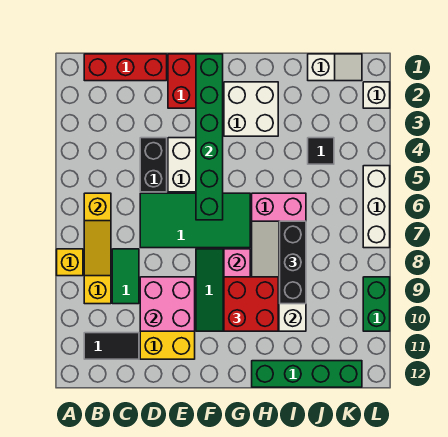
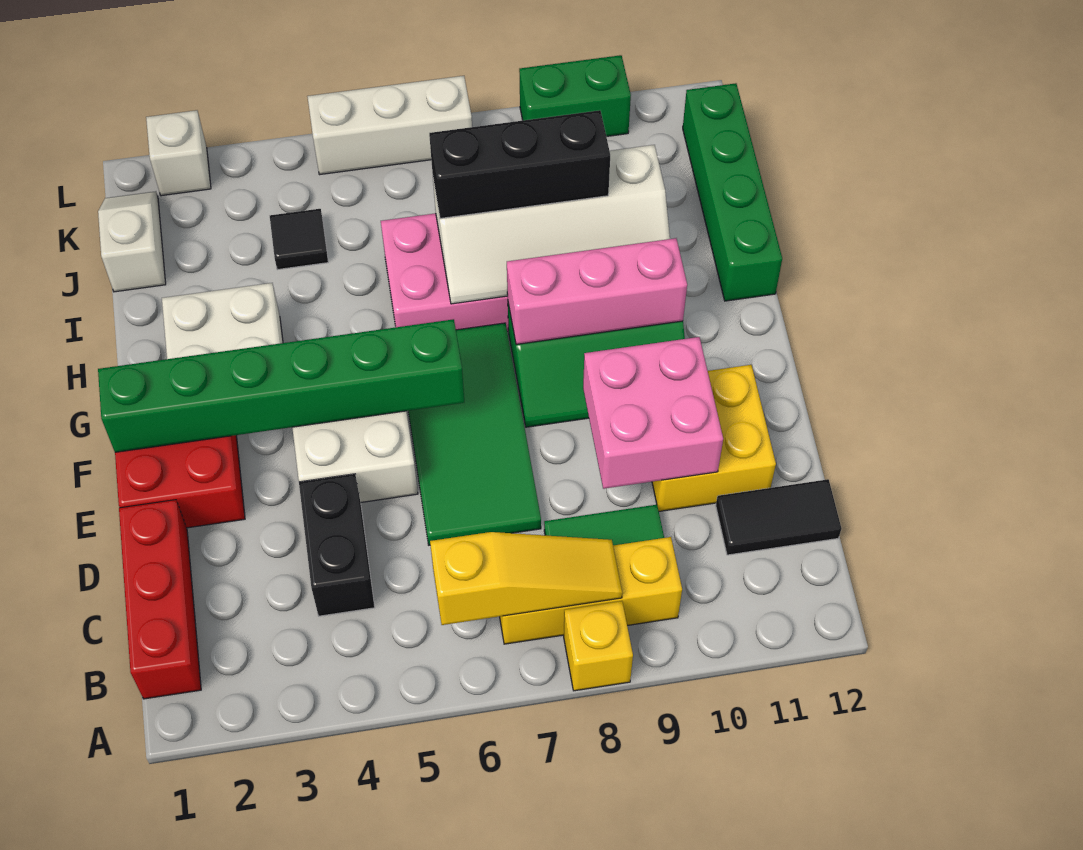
black tile B11:C11 level 1 -> black tile C11:C12 level 1
black brick D4:D5 level 1 -> black brick C4:D4 level 1
red brick G9:H10 level 3 -> none

